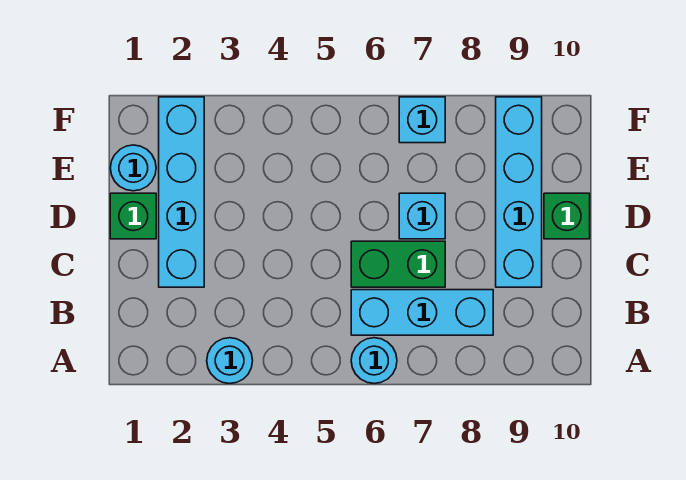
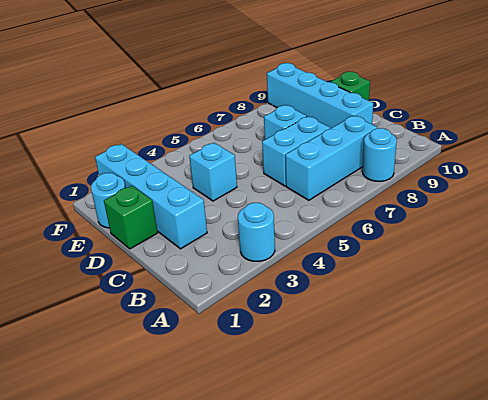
cyan round brick A6 level 1 -> cyan round brick A8 level 1
green brick C6:C7 level 1 -> cyan brick C6:C7 level 1
cyan brick F7 level 1 -> cyan brick D4 level 1

